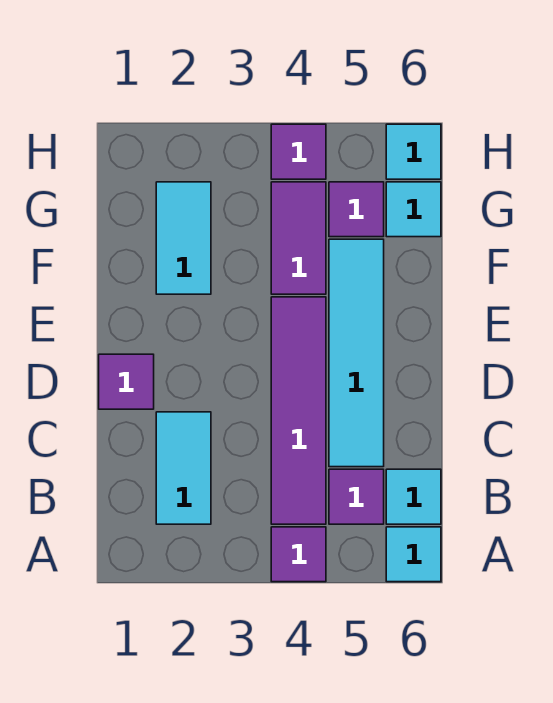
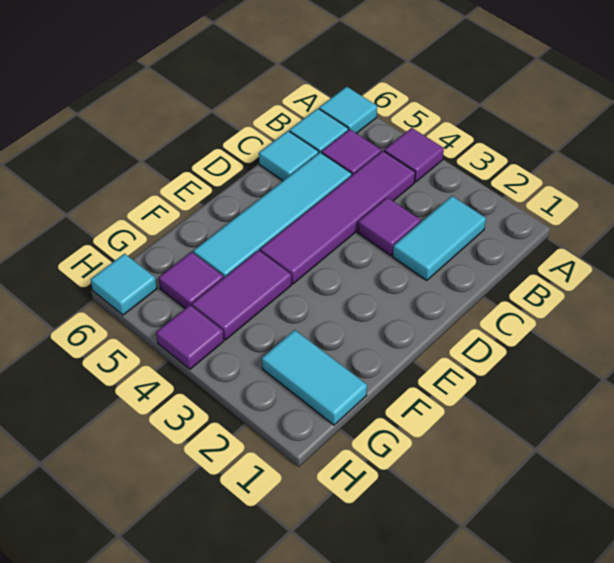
purple tile D1 level 1 -> purple tile C3 level 1
cyan tile F2:G2 level 1 -> cyan tile G1:G2 level 1
cyan tile G6 level 1 -> cyan tile C6 level 1

